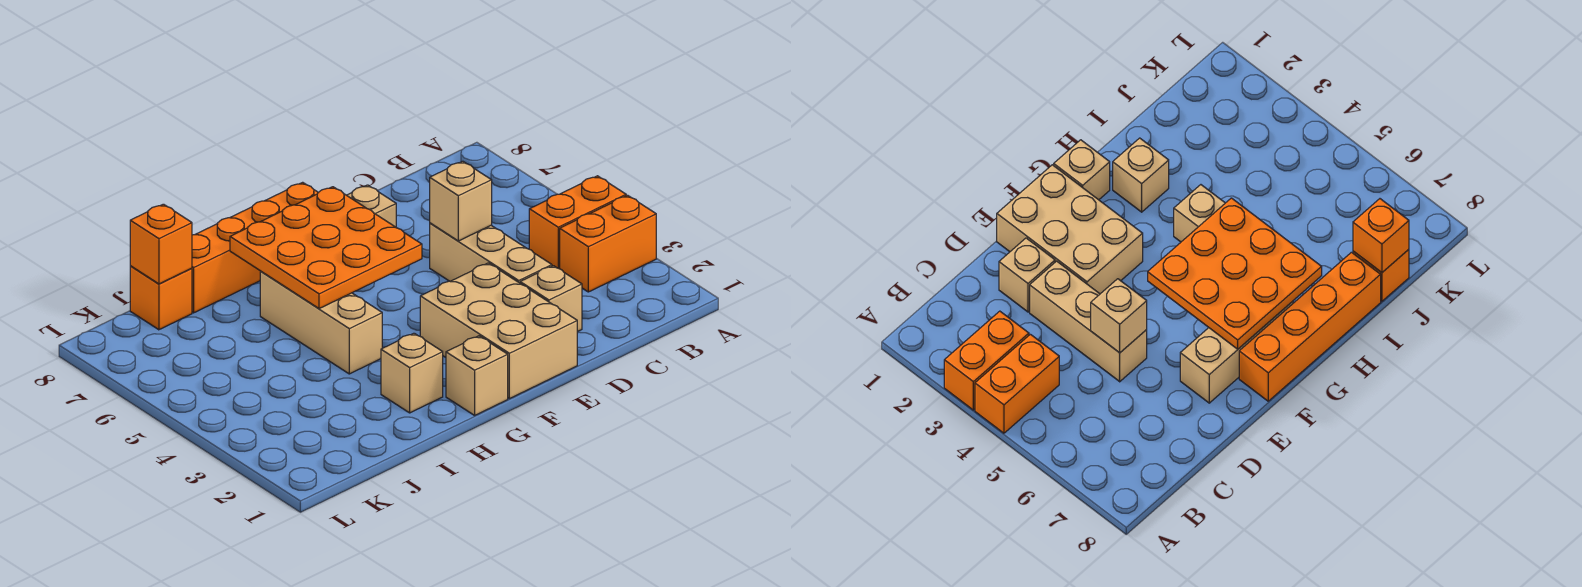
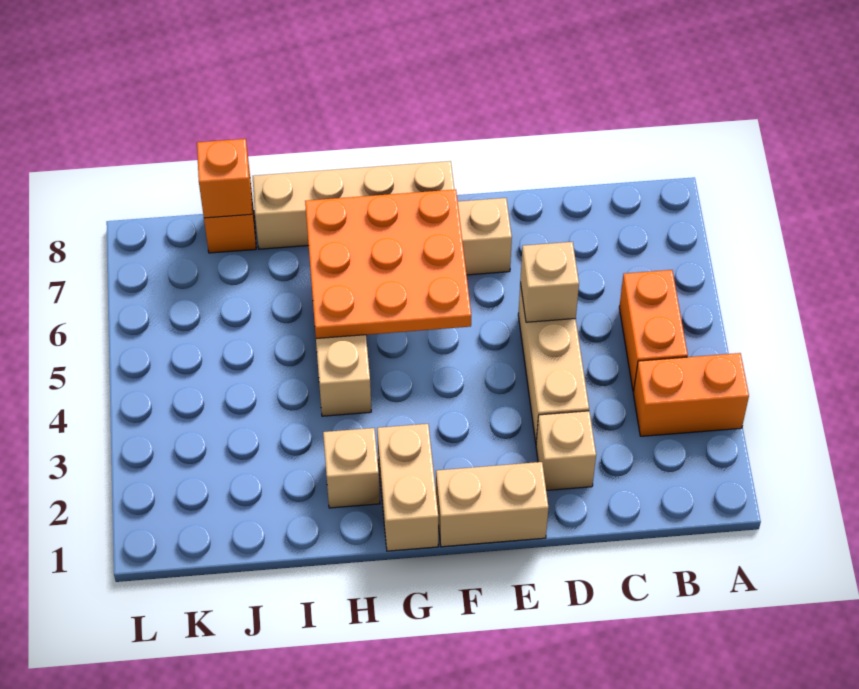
orange brick A4:B4 level 1 -> orange brick B4:B5 level 1
tan brick E1:F3 level 1 -> tan brick E1:F1 level 1
orange brick F8:I8 level 1 -> tan brick F8:I8 level 1
tan brick G1 level 1 -> tan brick G1:G2 level 1

